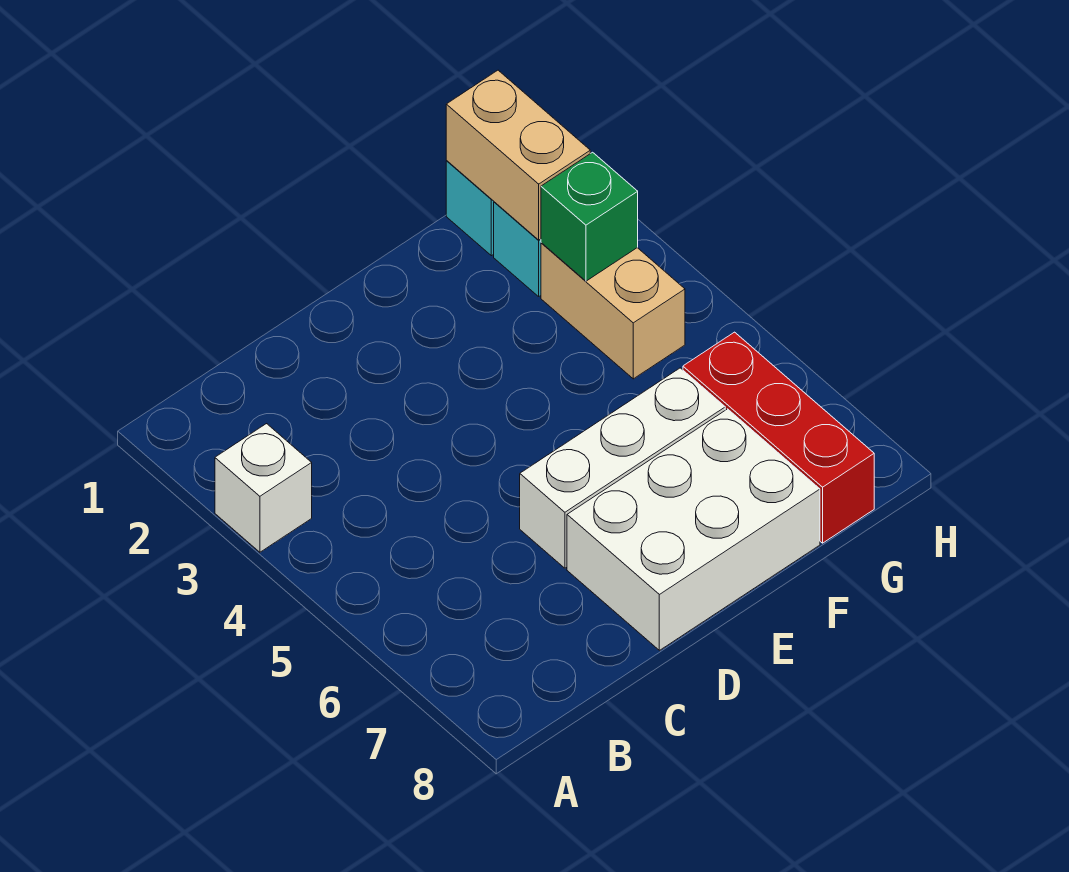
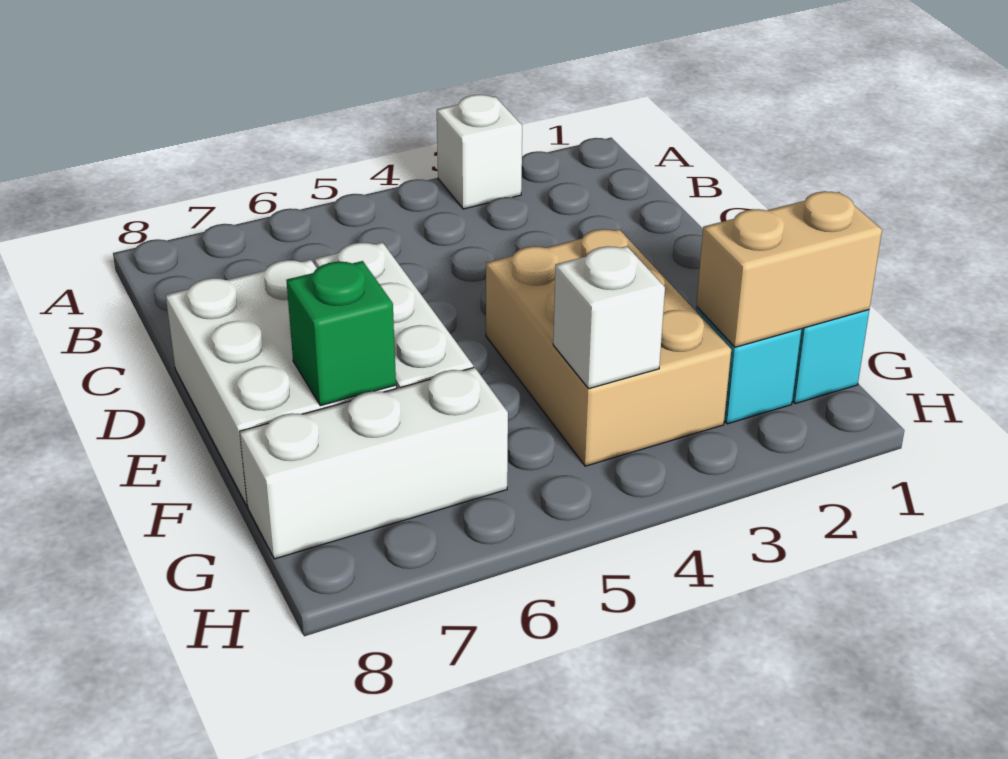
tan brick G3:G4 level 1 -> tan brick E3:G4 level 1
green brick G3 level 2 -> green brick F7 level 2
none -> white brick G4 level 2
red brick G6:G8 level 1 -> white brick G6:G8 level 1

